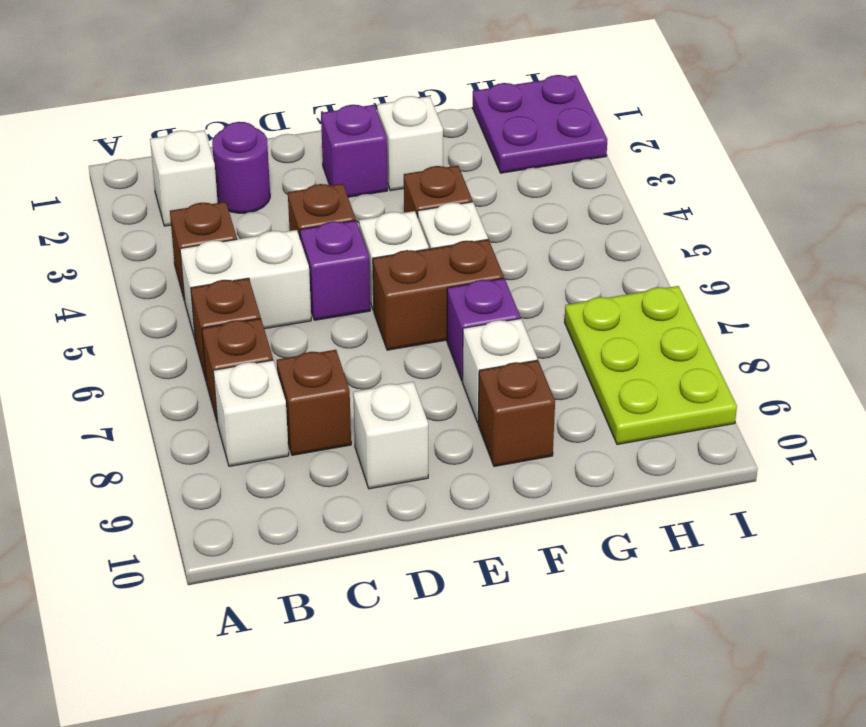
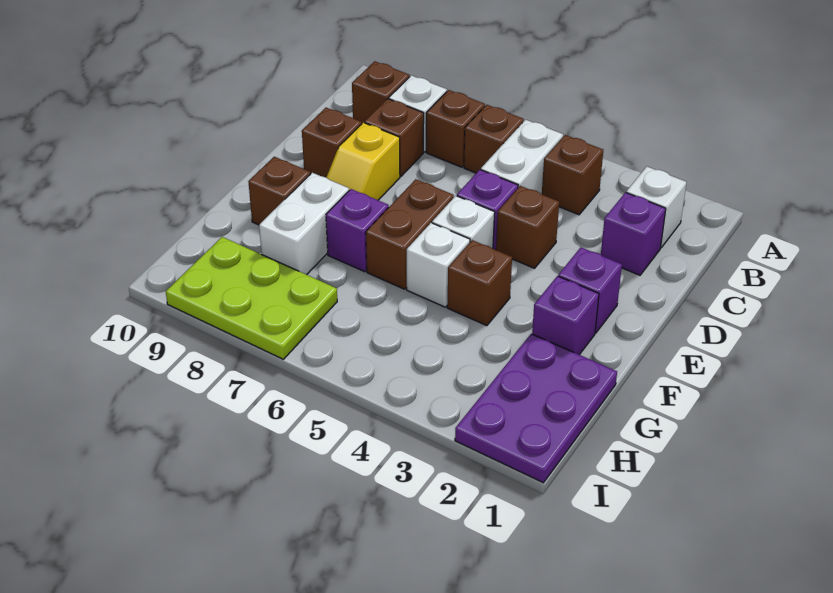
none -> brown brick B9 level 1
purple round brick C2 level 1 -> purple brick C2 level 1
none -> yellow slope D8:E8 level 1 top D
white brick D9 level 1 -> brown brick D9 level 1
white brick F2 level 1 -> purple brick F2 level 1
white brick F8 level 1 -> white brick F8:G8 level 1
purple plate H1:I2 level 1 -> purple plate G1:I2 level 1

